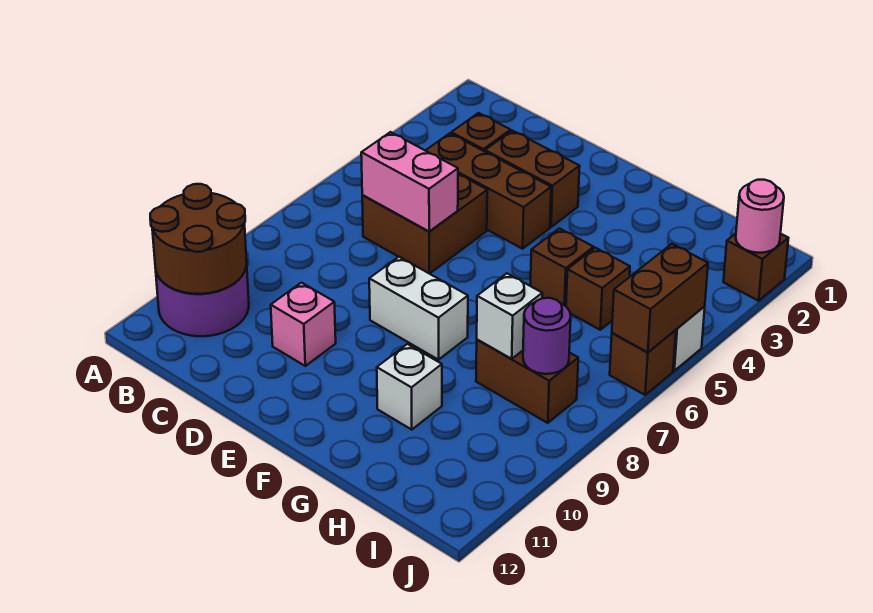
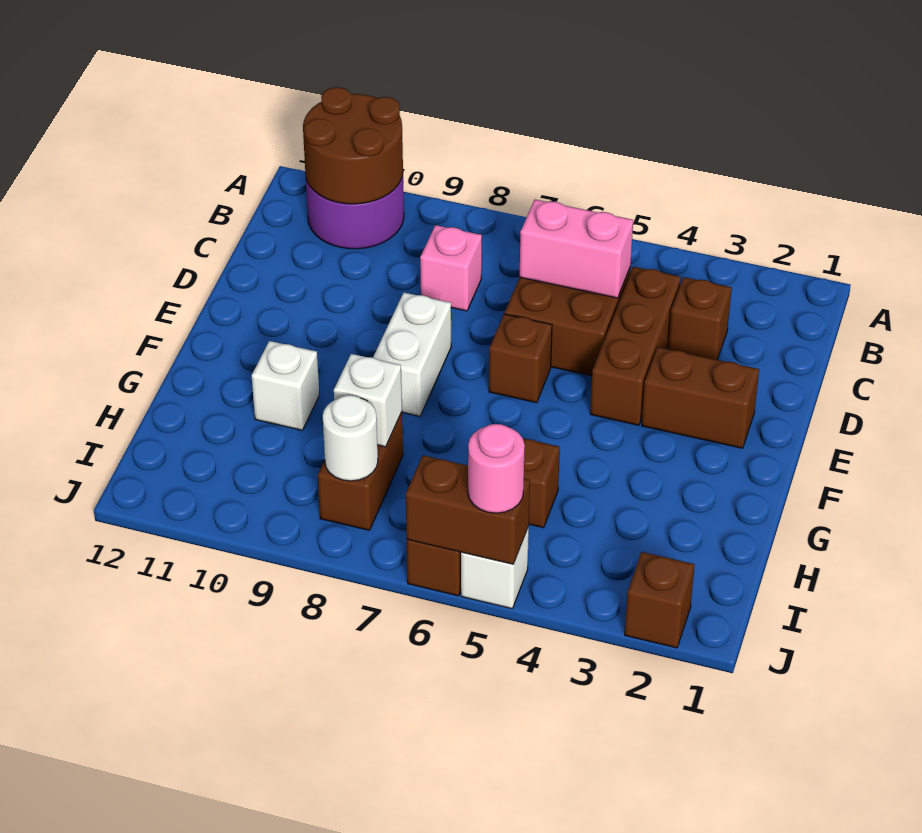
pink brick C6:D6 level 2 -> pink brick C5:C6 level 2
brown brick D3:E3 level 1 -> brown brick E2:E3 level 1
pink brick D10 level 1 -> pink brick C8 level 1
brown brick G5 level 1 -> brown brick E6 level 1
purple round brick I8 level 2 -> white round brick I8 level 2
pink round brick J2 level 2 -> pink round brick J5 level 3

